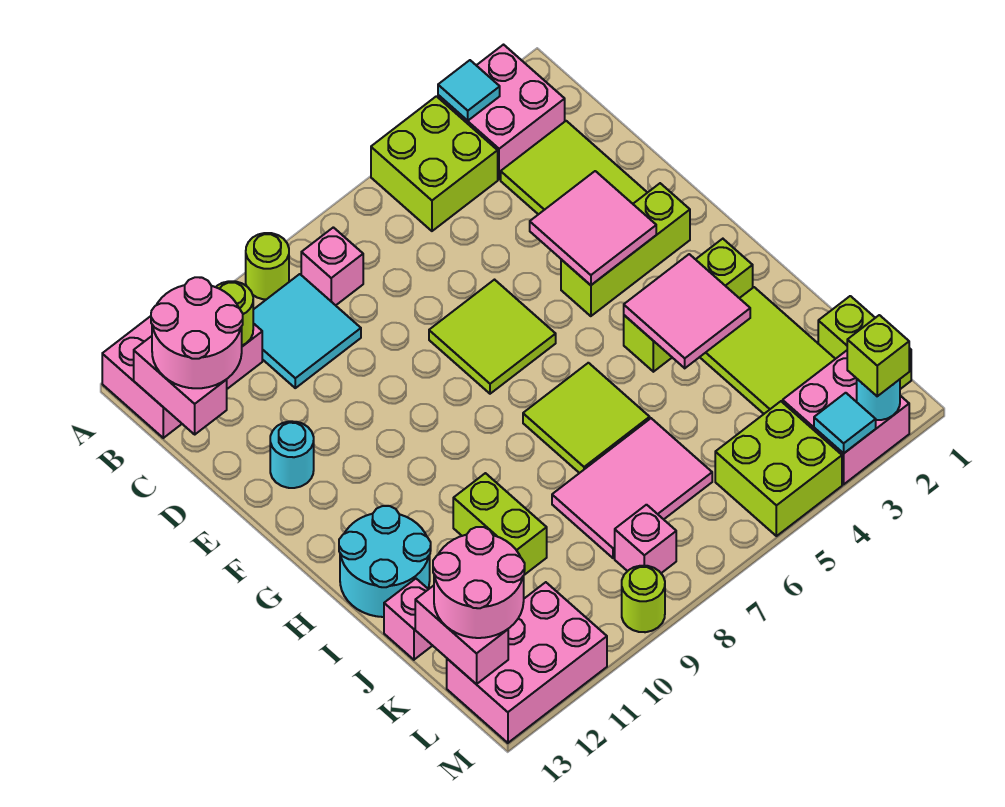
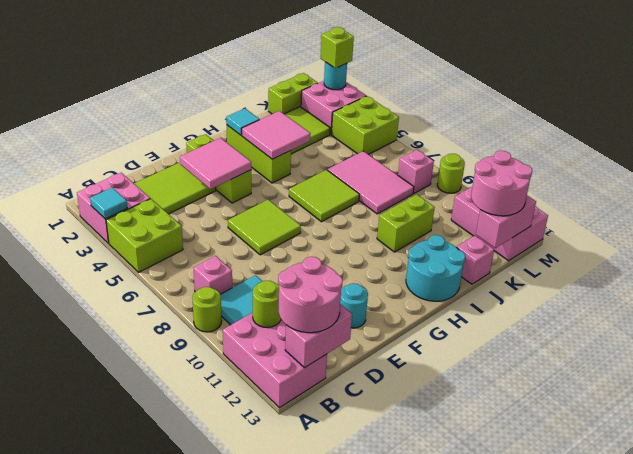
cyan tile M3 level 2 -> cyan tile H2 level 2

